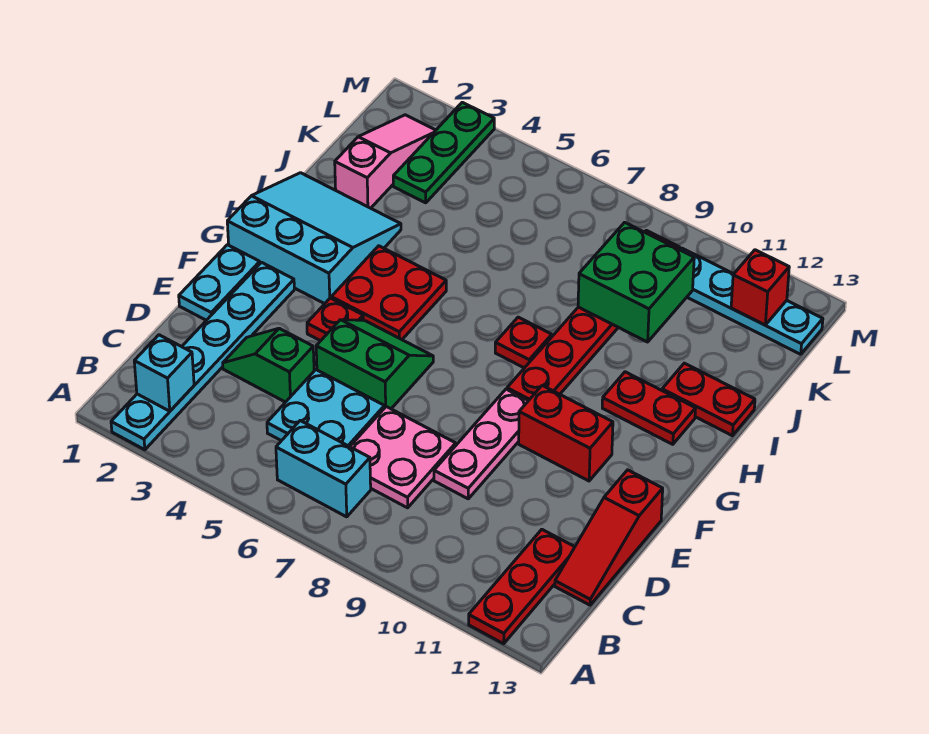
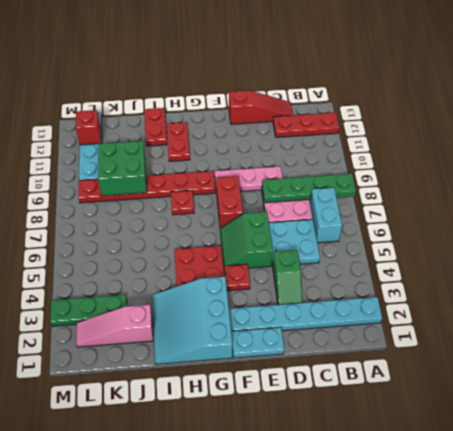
none -> green plate A8:D8 level 2
cyan brick B2 level 2 -> none
red brick F10:F11 level 1 -> red brick F7:F8 level 1

